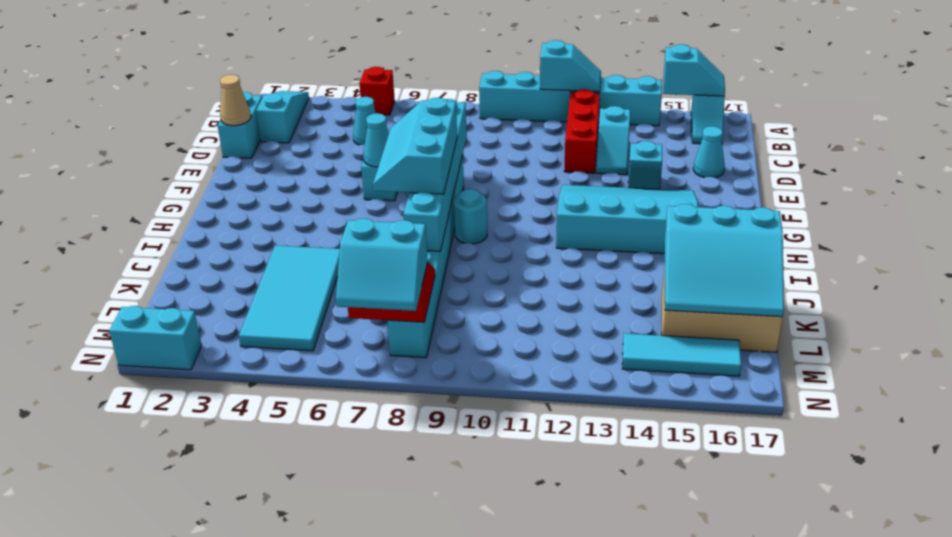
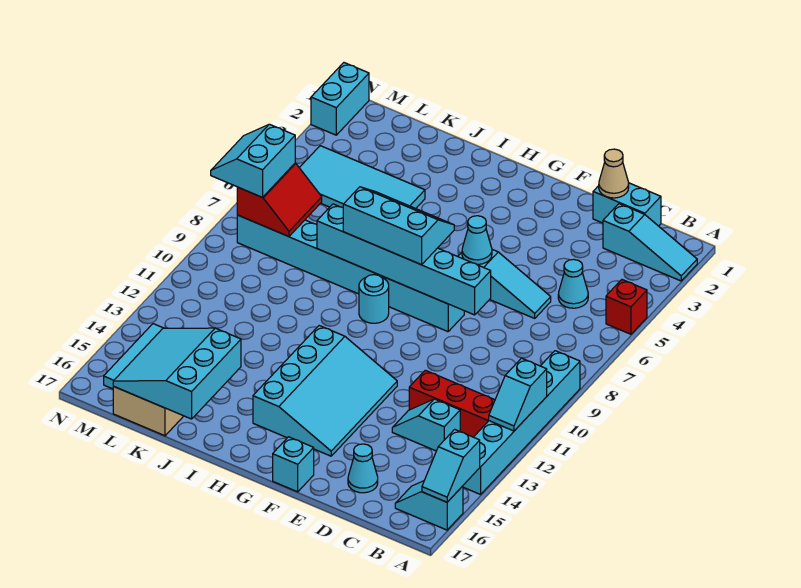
cyan brick E14 level 1 -> cyan brick F17 level 1

